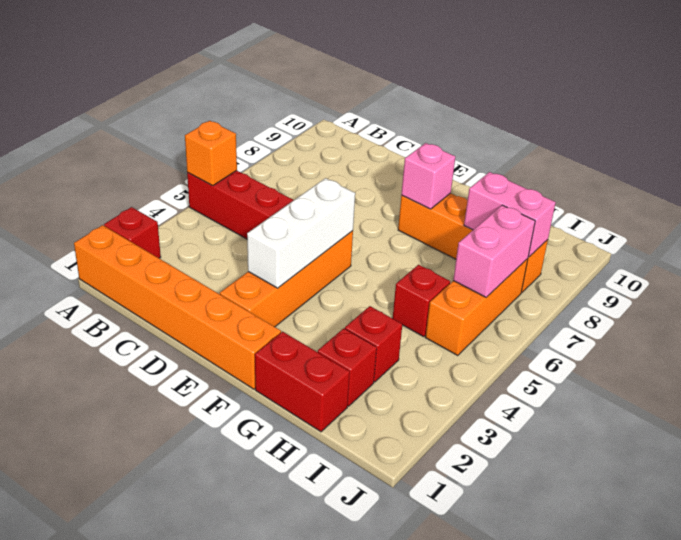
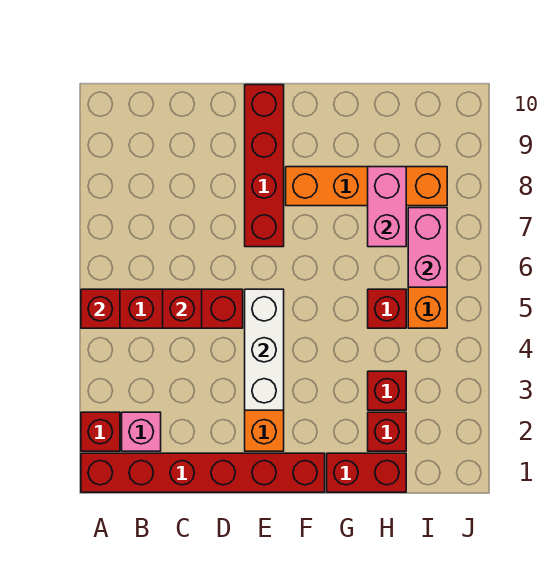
orange brick A1:F1 level 1 -> red brick A1:F1 level 1
orange brick A5 level 2 -> red brick A5 level 2
none -> red brick C5 level 2
none -> red brick E7:E10 level 1
pink brick F8 level 2 -> pink brick B2 level 1
pink brick H8:I8 level 2 -> pink brick H7:H8 level 2

